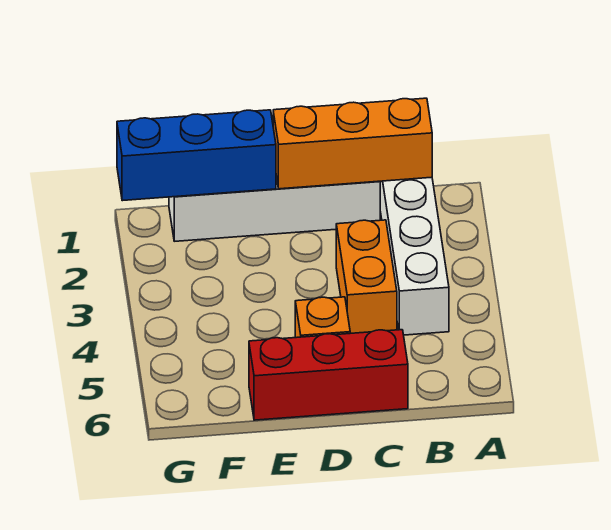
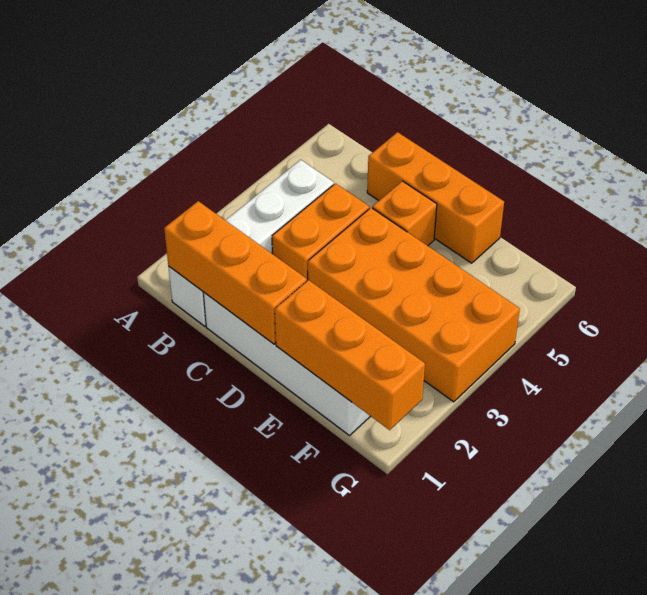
red brick C6:E6 level 1 -> orange brick C6:E6 level 1
none -> orange brick D3:G4 level 1
blue brick E1:G1 level 2 -> orange brick E1:G1 level 2

